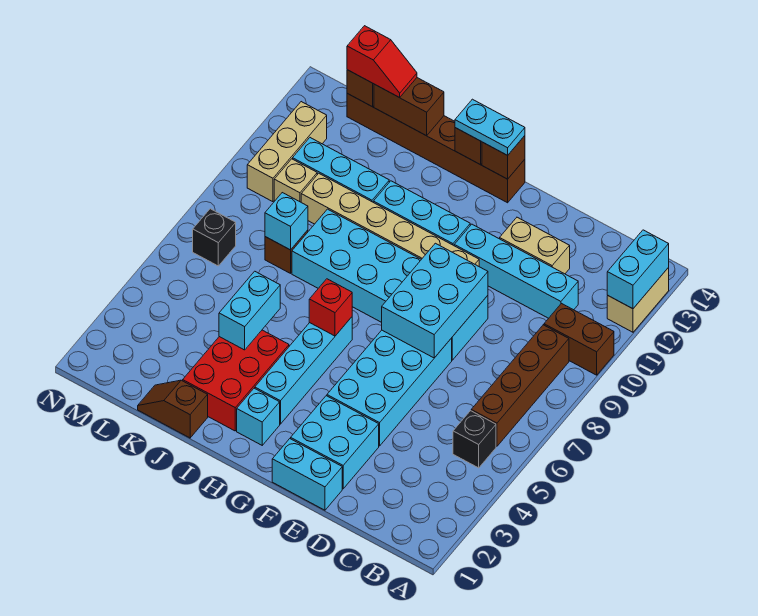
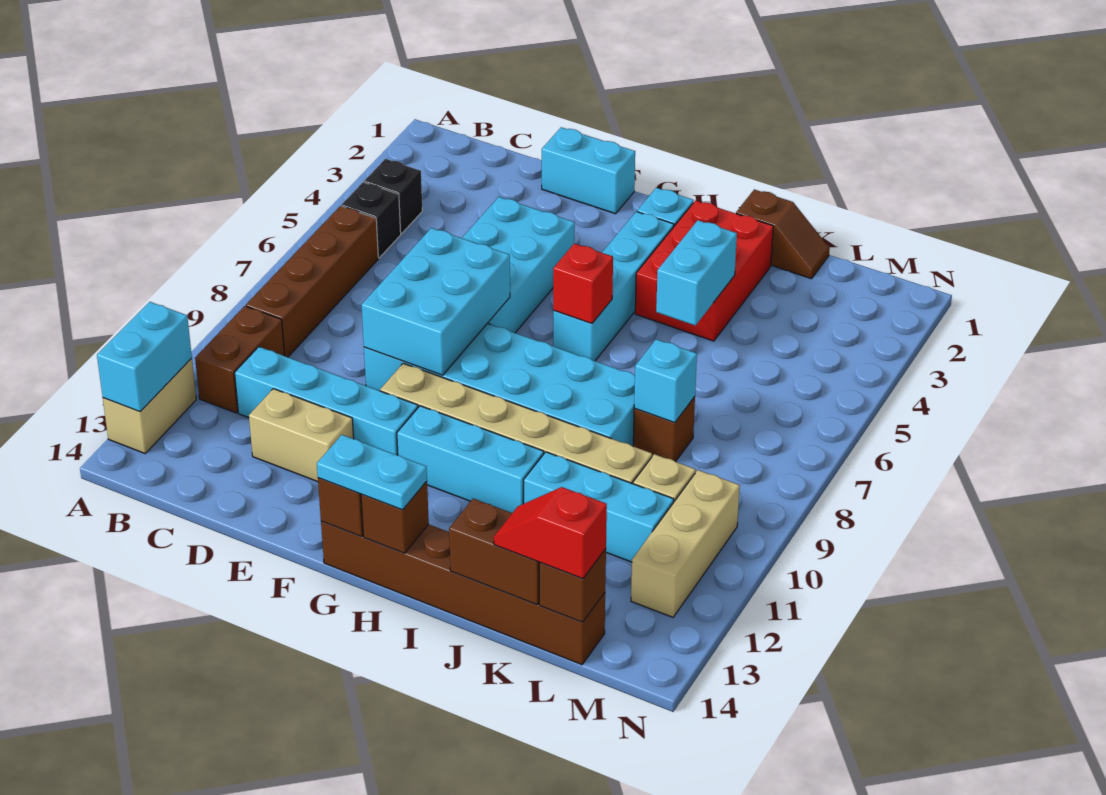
brown brick A10:B10 level 1 -> brown brick B10:B11 level 1
cyan brick E2:F3 level 1 -> none
black brick M7 level 1 -> black brick B4 level 1

